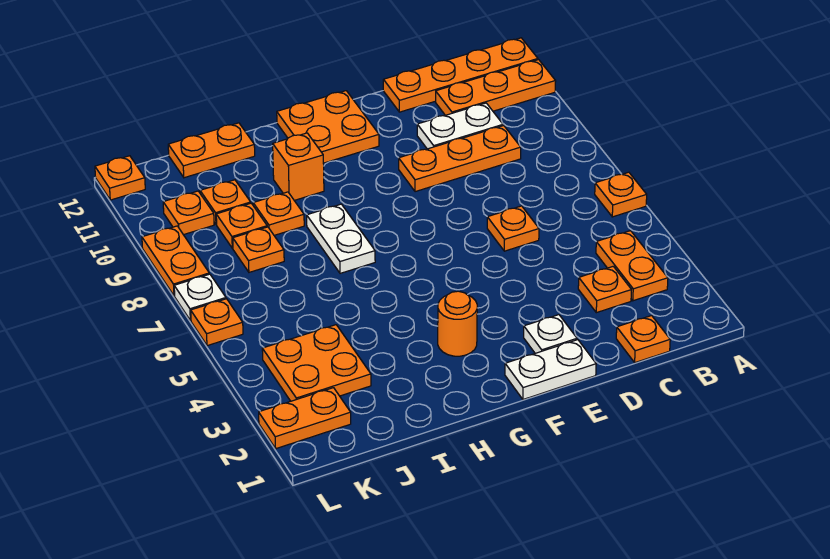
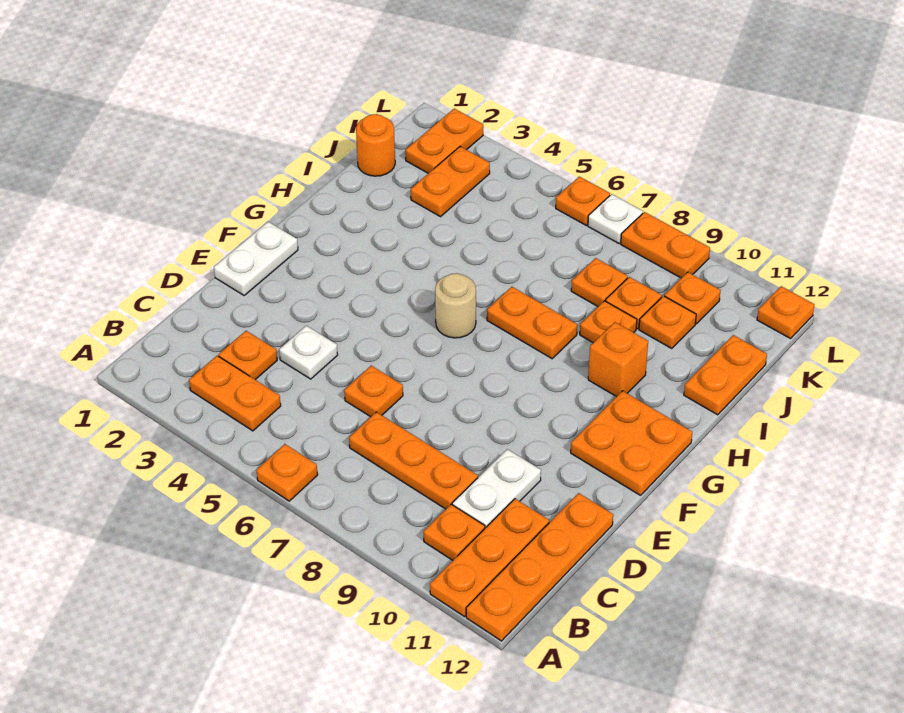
orange plate C1 level 1 -> orange plate B10 level 1
orange plate C9:E9 level 1 -> orange plate C7:C9 level 1
white plate E2 level 1 -> white plate D4 level 1
orange round brick G3 level 1 -> orange round brick J1 level 1
none -> tan round brick G6 level 1
white plate H7:H8 level 1 -> orange plate H7:H8 level 1
orange plate J3:K4 level 1 -> orange plate J3:K3 level 1

